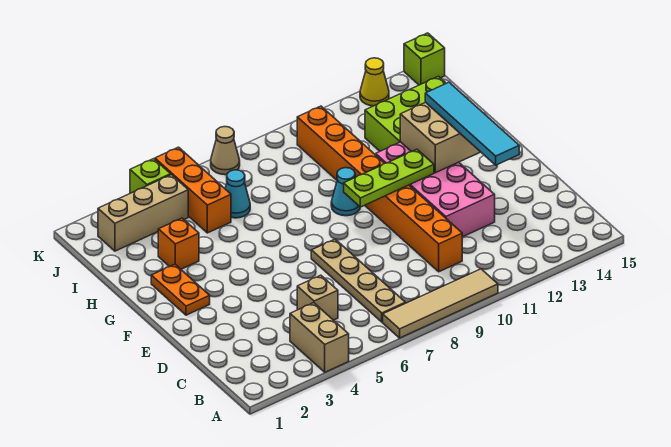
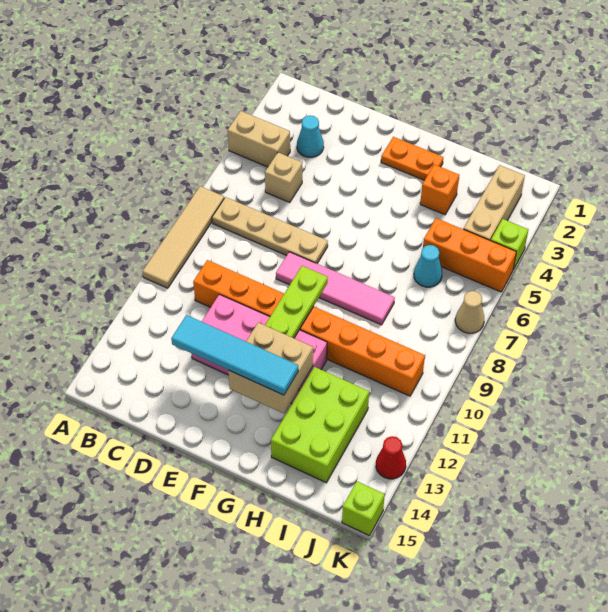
none -> pink tile E8:H8 level 1
cyan cone G9 level 1 -> cyan cone C3 level 1
yellow cone K13 level 1 -> red cone K13 level 1

